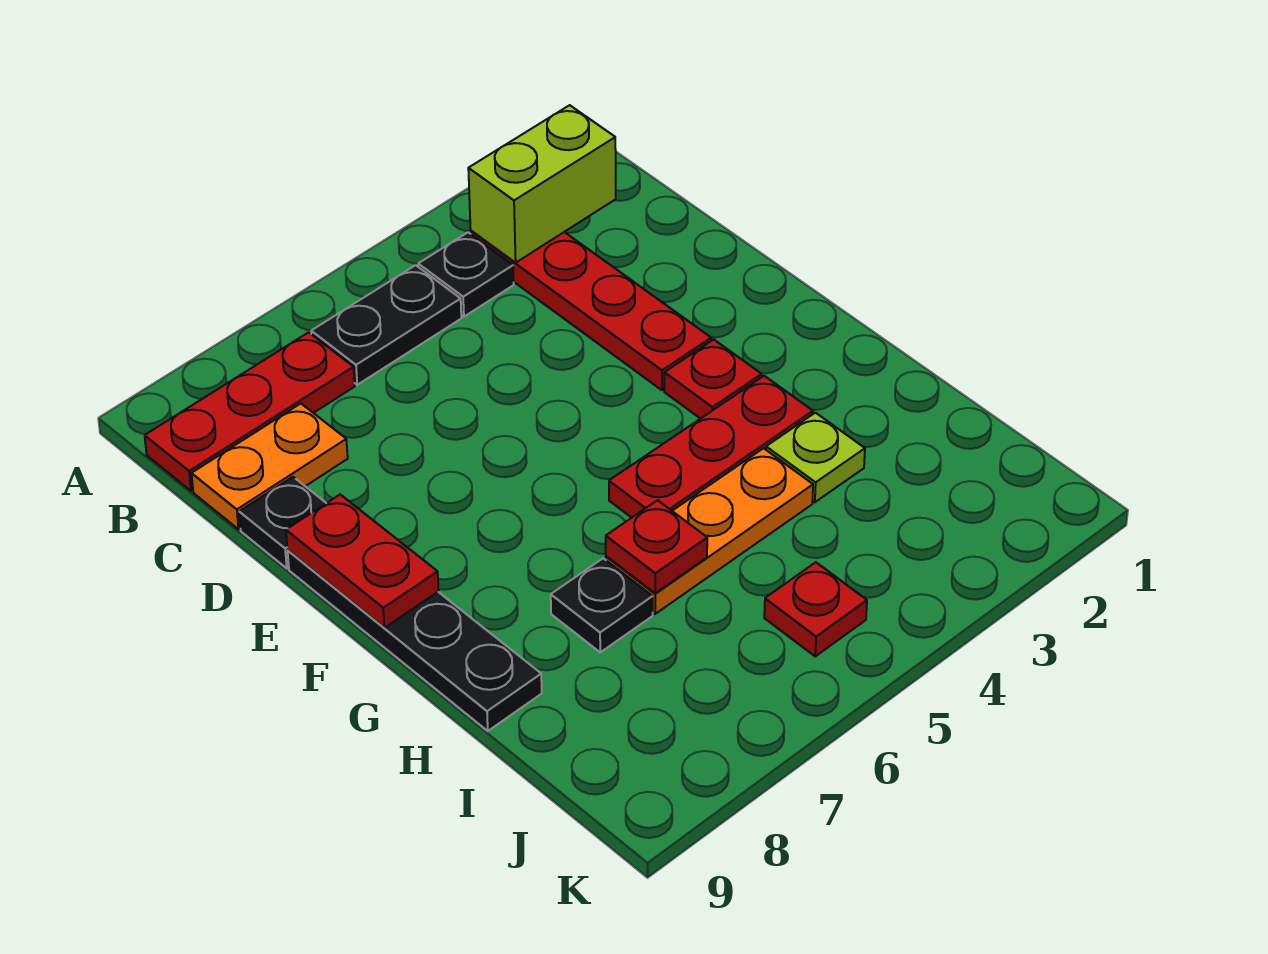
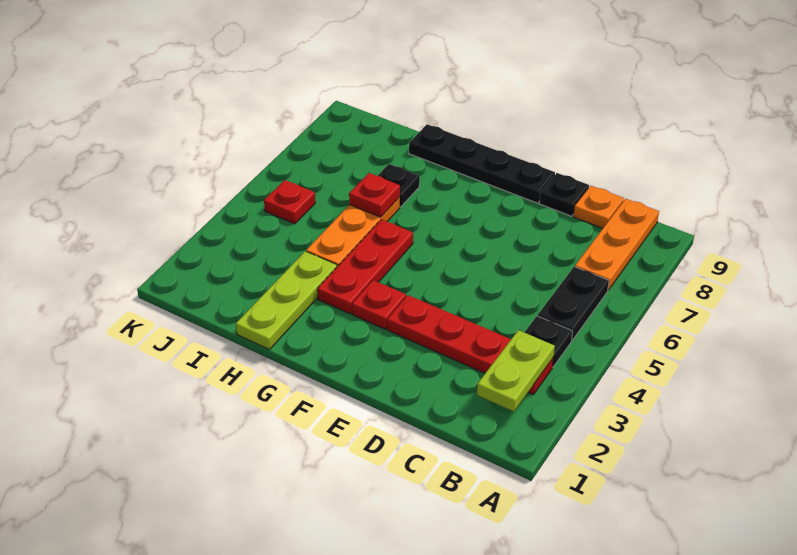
lime brick B2:B3 level 2 -> lime plate B2:B3 level 2
red plate B7:B9 level 1 -> orange plate B7:B9 level 1
orange plate C8:C9 level 1 -> orange plate C9 level 1
red plate E9:F9 level 2 -> none
lime plate H3 level 1 -> lime plate H1:H3 level 1

